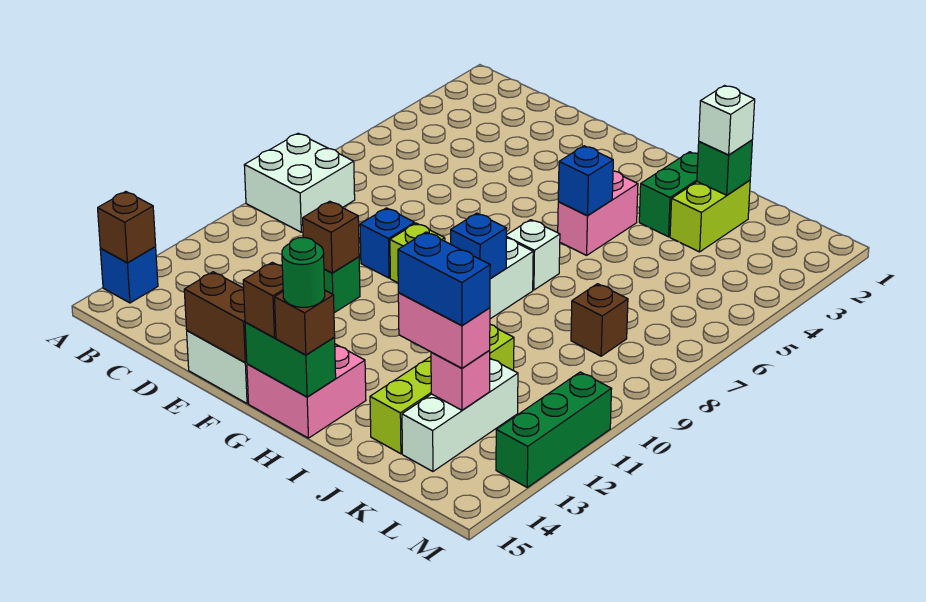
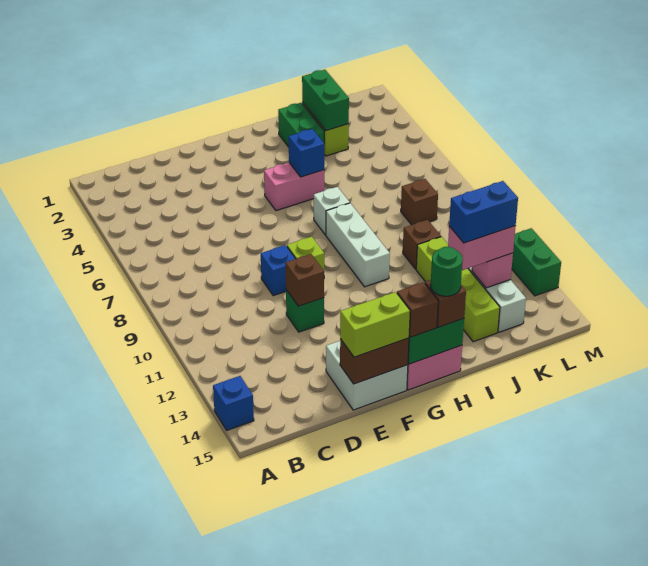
white brick A8:B9 level 1 -> none
brown brick A14 level 2 -> brown brick J10 level 1
none -> lime brick E15:F15 level 3
pink brick H4:H5 level 1 -> pink brick G5:H5 level 1
blue brick H9 level 2 -> none
green brick J2 level 2 -> green brick J2:J3 level 2
white brick J2 level 3 -> none
green brick M11:M13 level 1 -> green brick M12:M13 level 1

